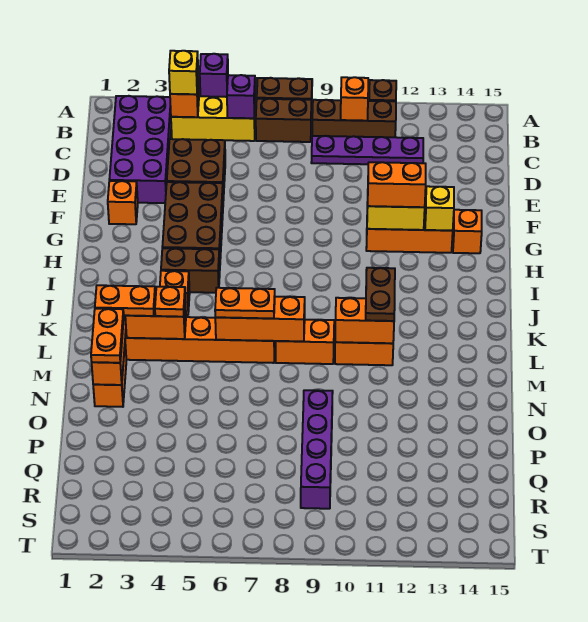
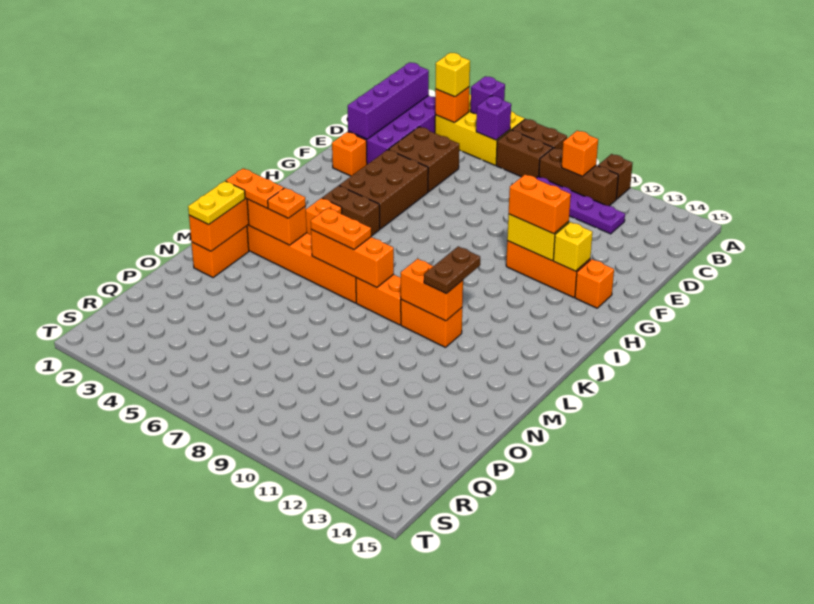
orange plate M2:N2 level 3 -> yellow plate M2:N2 level 3
purple brick O9:R9 level 1 -> purple brick B2:E2 level 2

